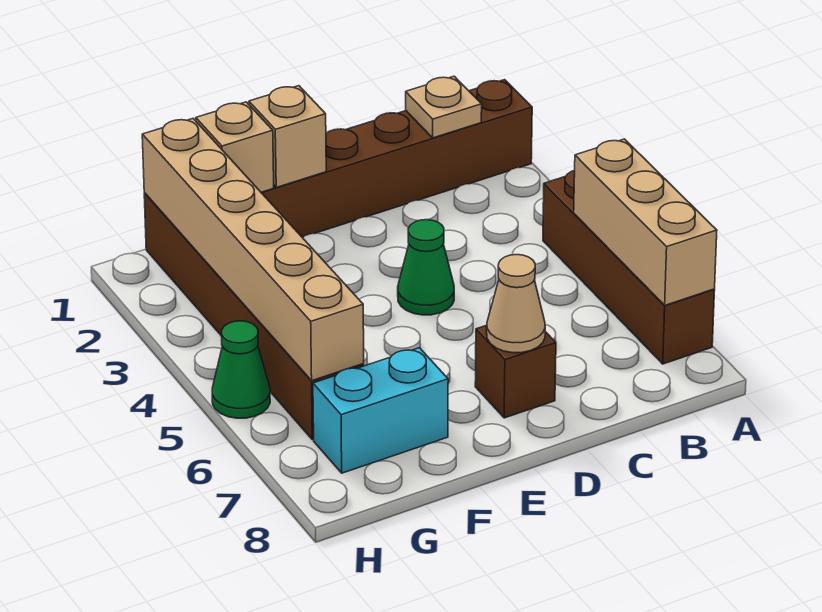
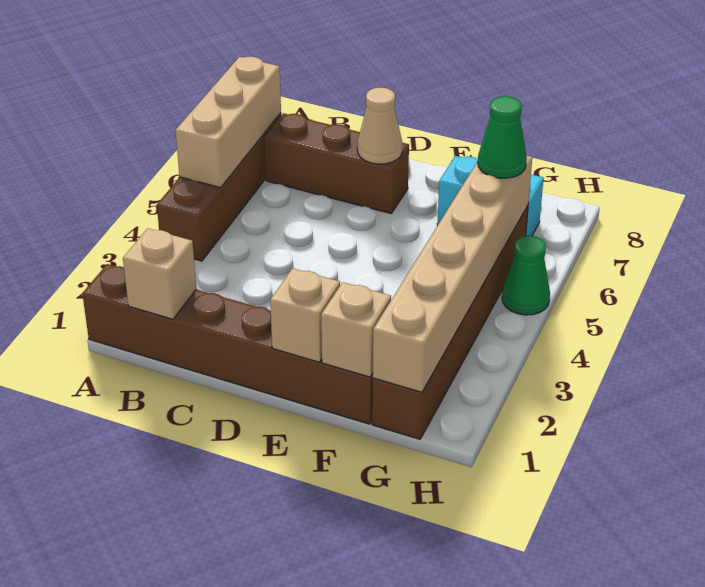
tan plate B1 level 2 -> tan brick B1 level 2
green cone D4 level 1 -> green cone G6 level 3
brown brick D7 level 1 -> brown brick B7:D7 level 1

